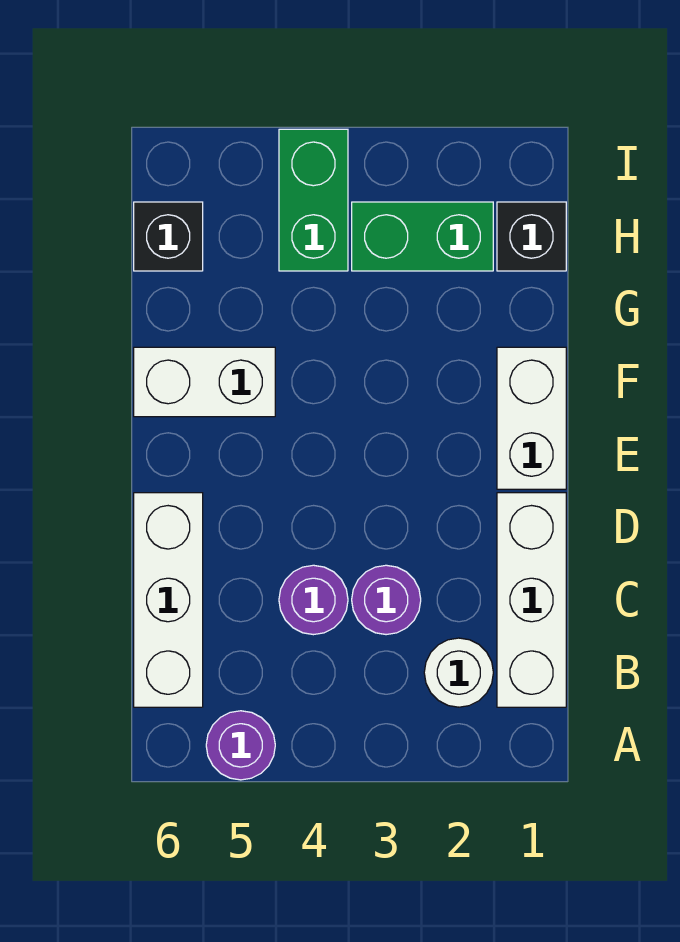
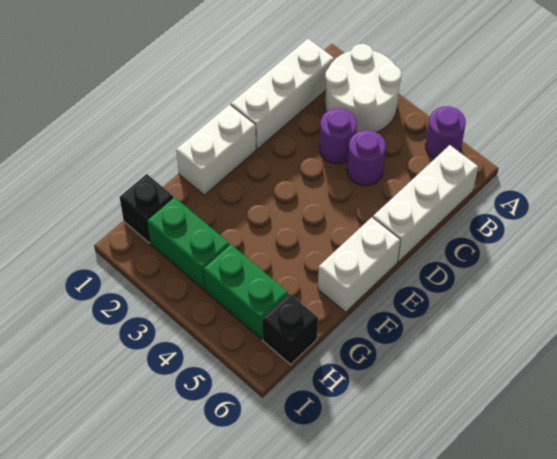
white round brick B2 level 1 -> white round brick A2:B3 level 1
white brick F5:F6 level 1 -> white brick E6:F6 level 1
green brick H4:I4 level 1 -> green brick H4:H5 level 1

